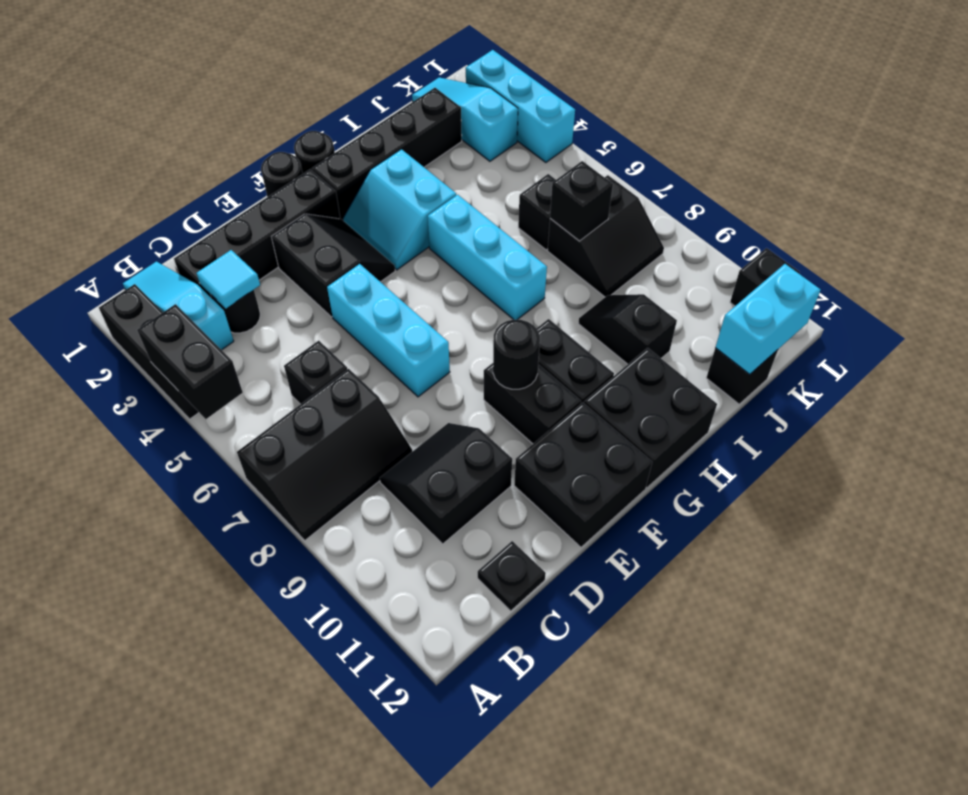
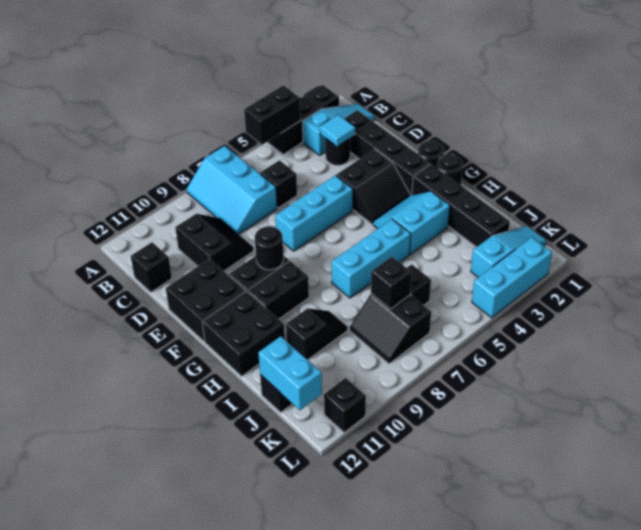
black slope A7:C8 level 1 top 7 -> cyan slope A7:C8 level 1 top 7
black plate C12 level 1 -> black brick C12 level 1

